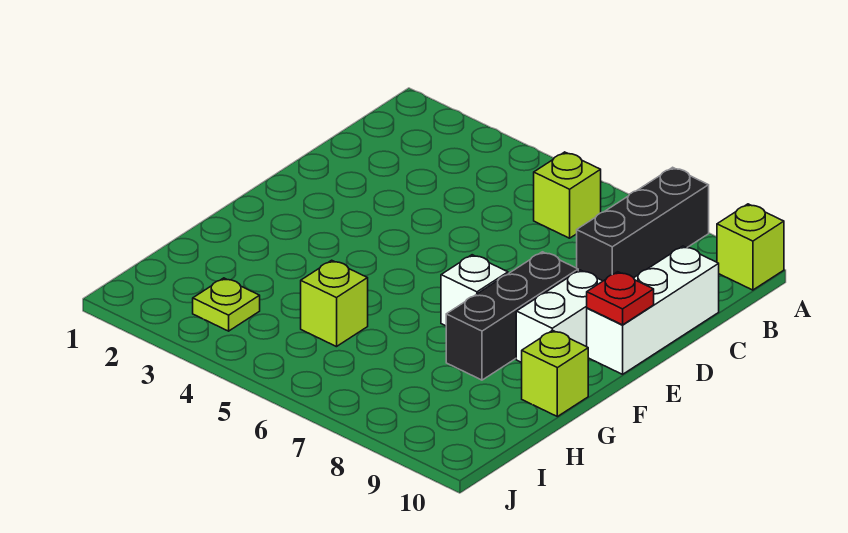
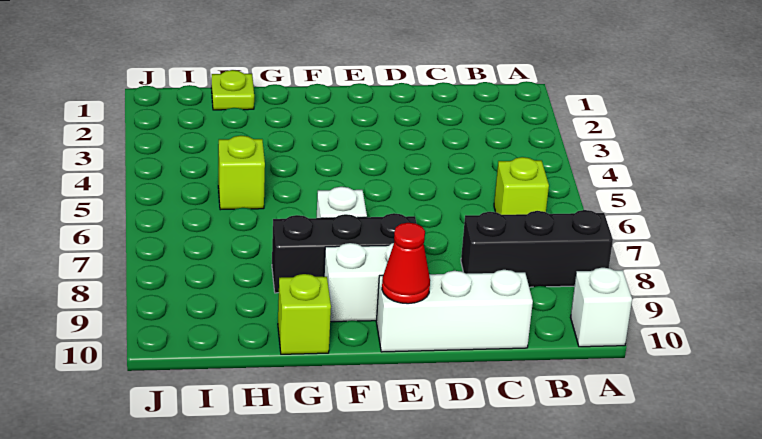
lime brick A10 level 1 -> white brick A10 level 1
red plate E10 level 2 -> red cone E10 level 2
lime plate I3 level 1 -> lime plate H1 level 1

